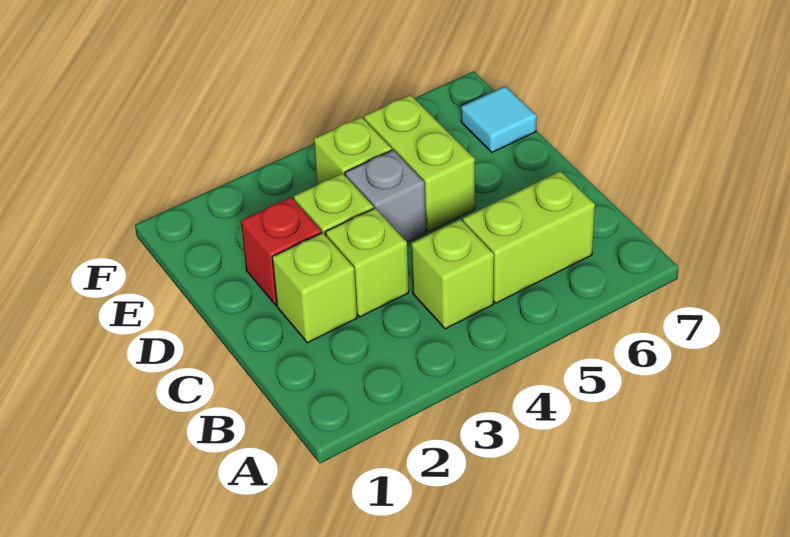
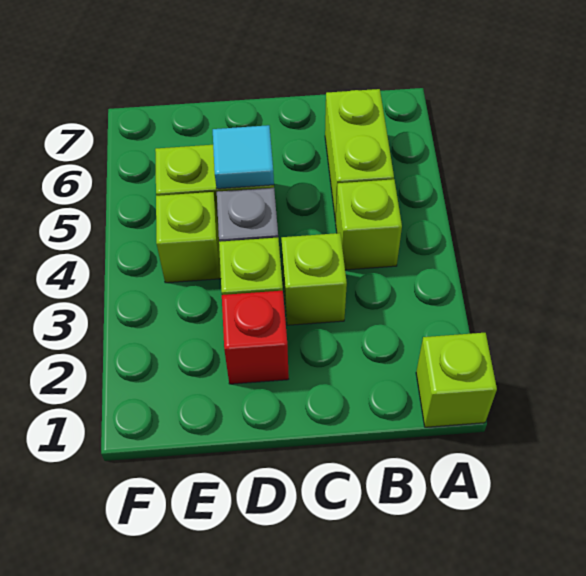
lime brick C2 level 1 -> lime brick A1 level 1
cyan tile E7 level 1 -> cyan tile D5 level 2

